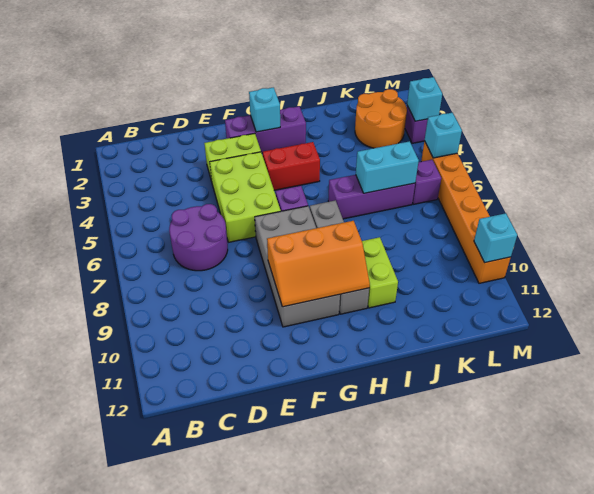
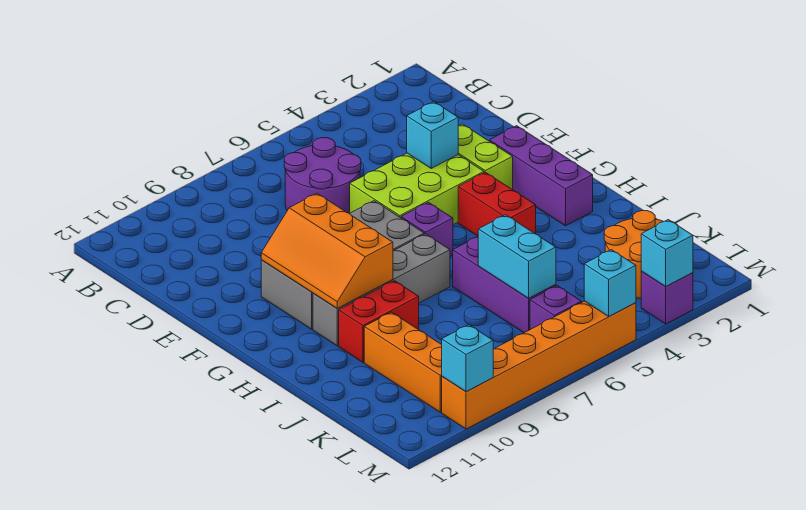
cyan brick G2 level 2 -> cyan brick E4 level 2
lime brick I9:I10 level 1 -> red brick I9:I10 level 1
none -> orange brick J10:L10 level 1

